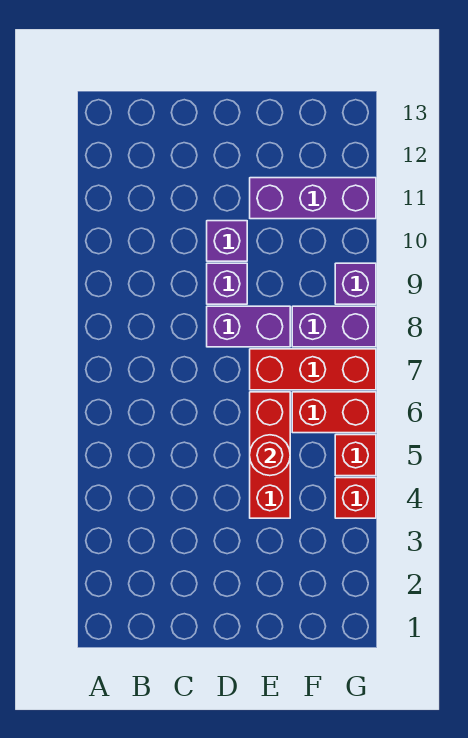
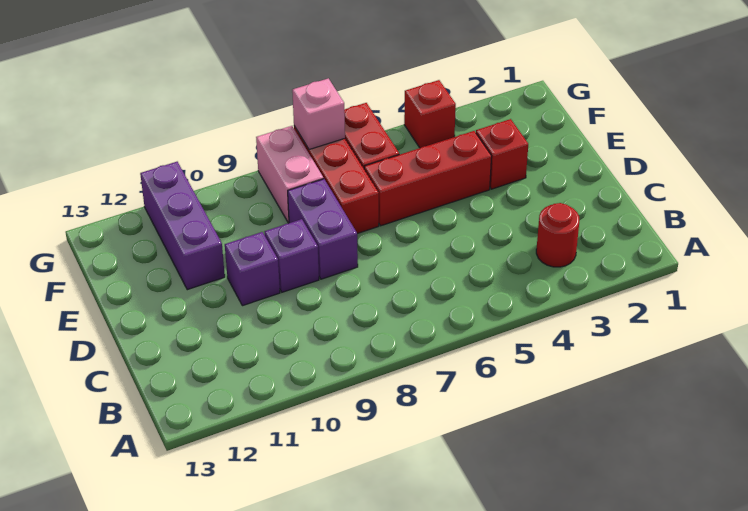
red round brick E5 level 2 -> red round brick B3 level 1
purple brick F8:G8 level 1 -> pink brick F8:G8 level 1
red brick G5 level 1 -> red brick E3 level 1
none -> pink brick G7 level 2
purple brick G9 level 1 -> none

